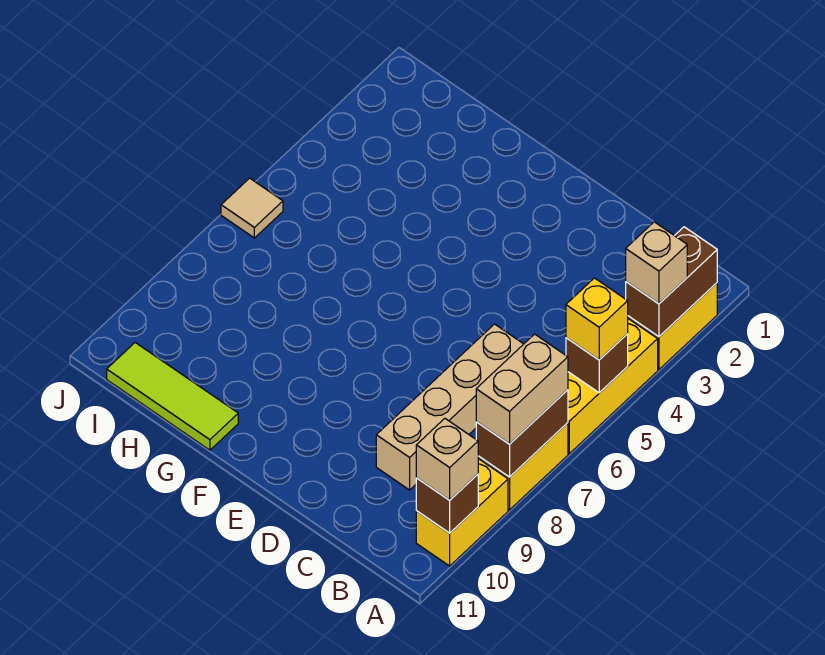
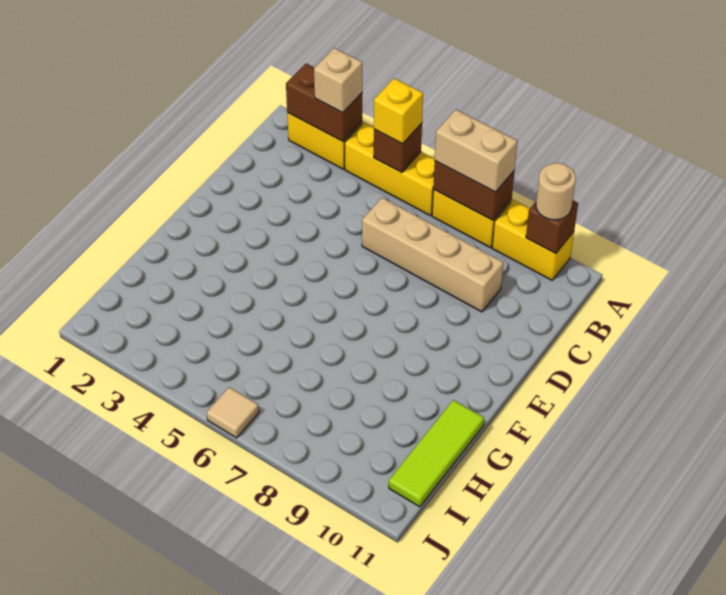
tan brick A10 level 3 -> tan round brick A10 level 3

